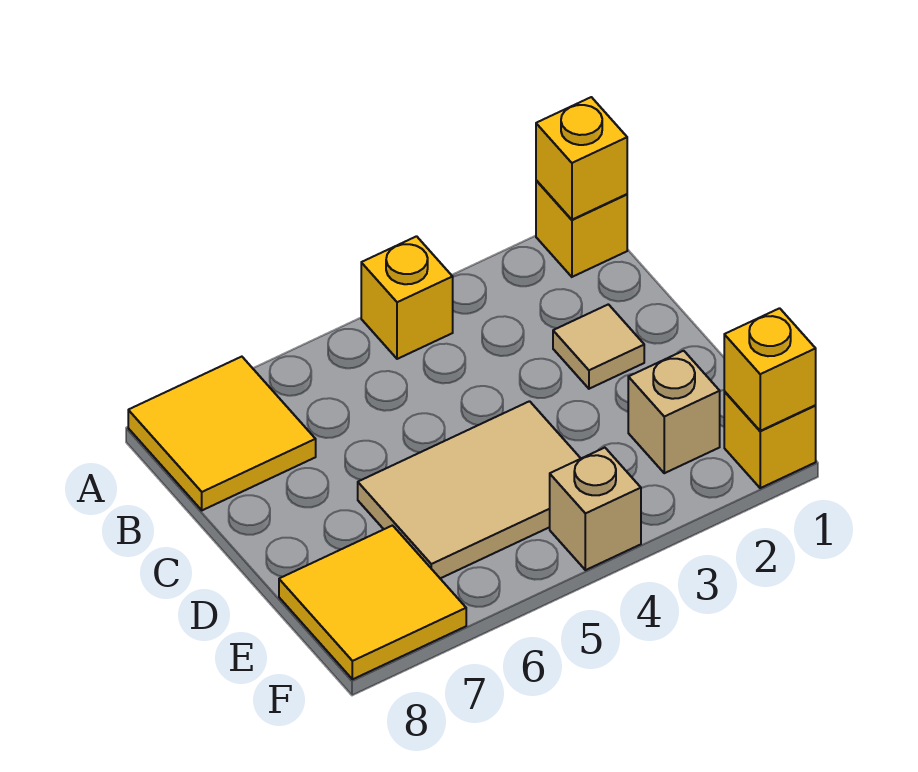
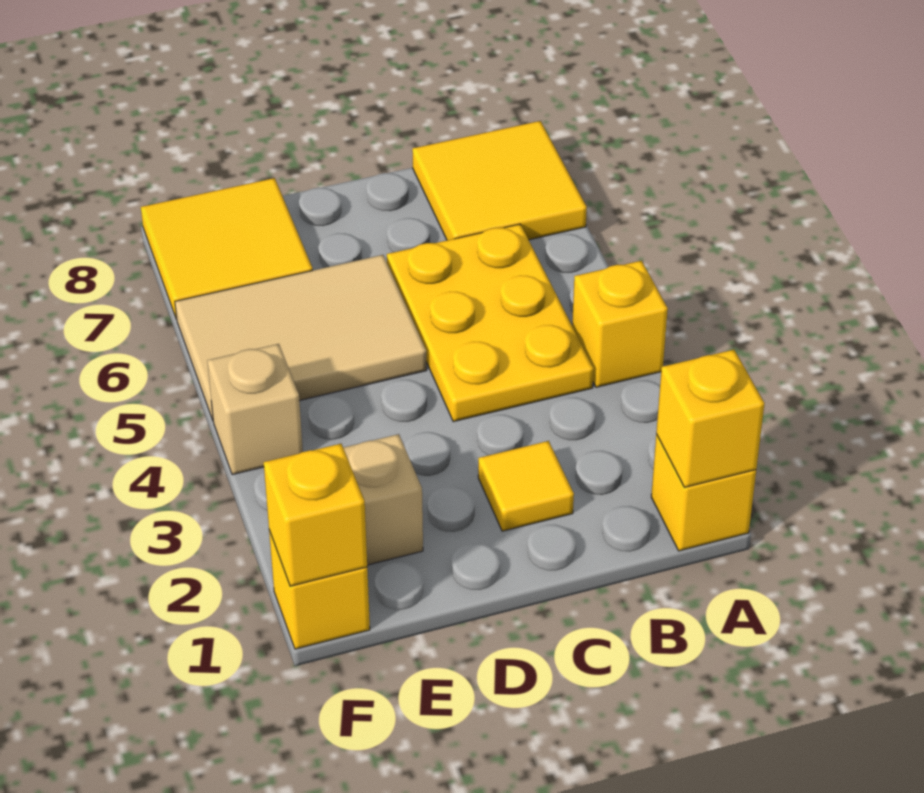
none -> yellow plate B4:C6 level 1
tan tile C2 level 1 -> yellow tile C2 level 1
tan tile D4:E6 level 1 -> tan tile D5:F6 level 1

